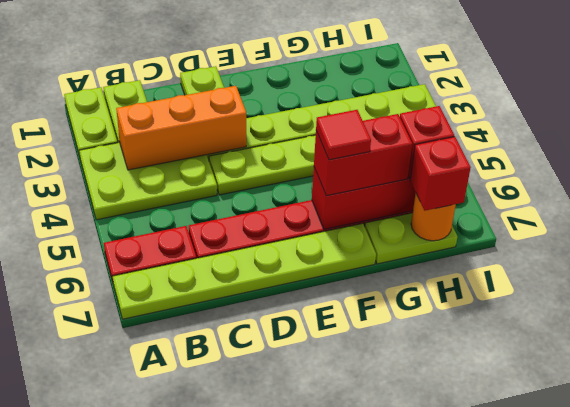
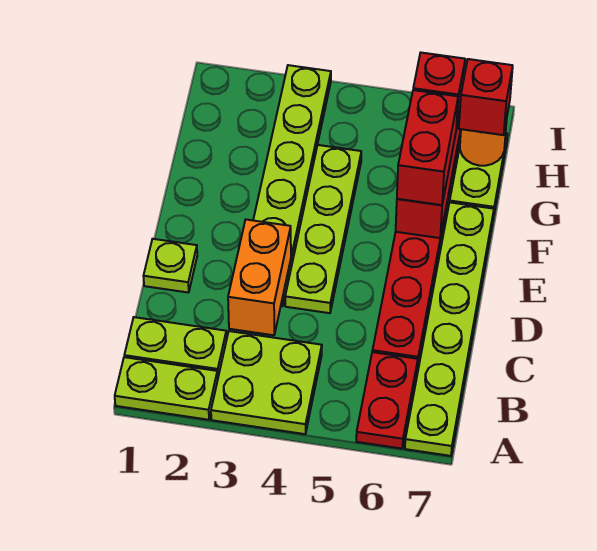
lime plate A3:C4 level 1 -> lime plate A3:B4 level 1
orange brick B3:D3 level 2 -> orange brick C3:D3 level 2
red tile F6 level 4 -> none

